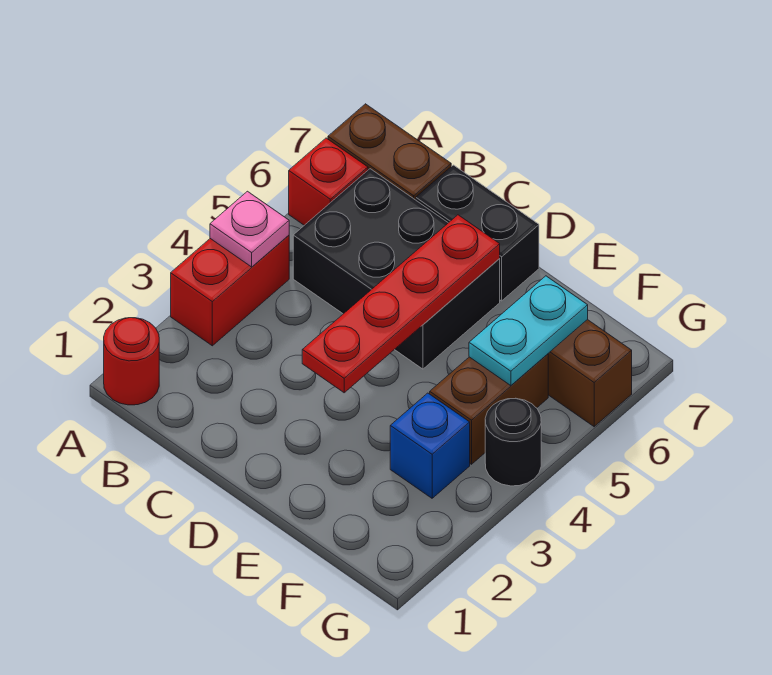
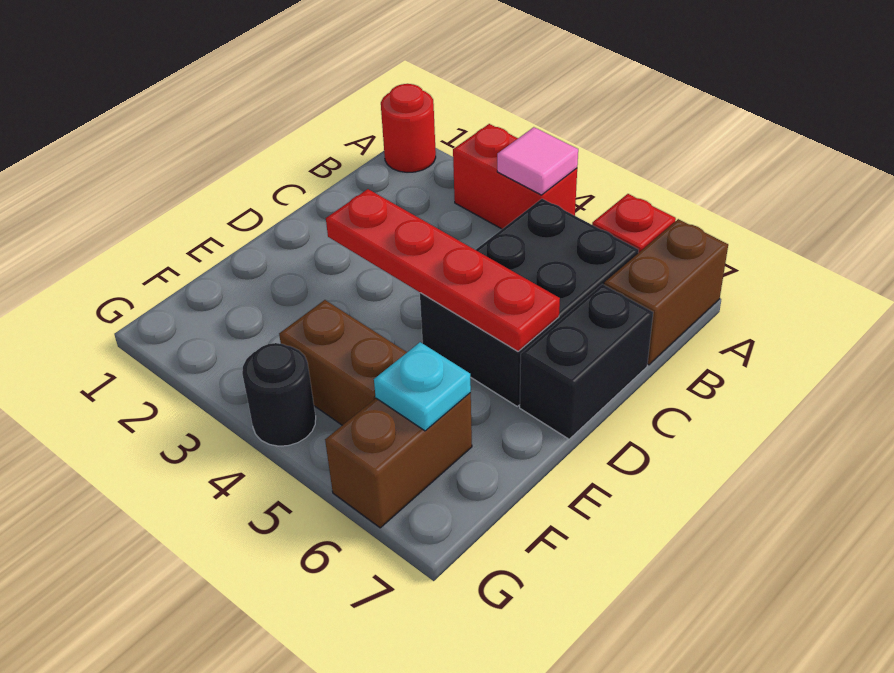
pink plate A4 level 2 -> pink tile A4 level 2
blue brick F3 level 1 -> none
cyan plate F5:F6 level 2 -> cyan plate F6 level 2

